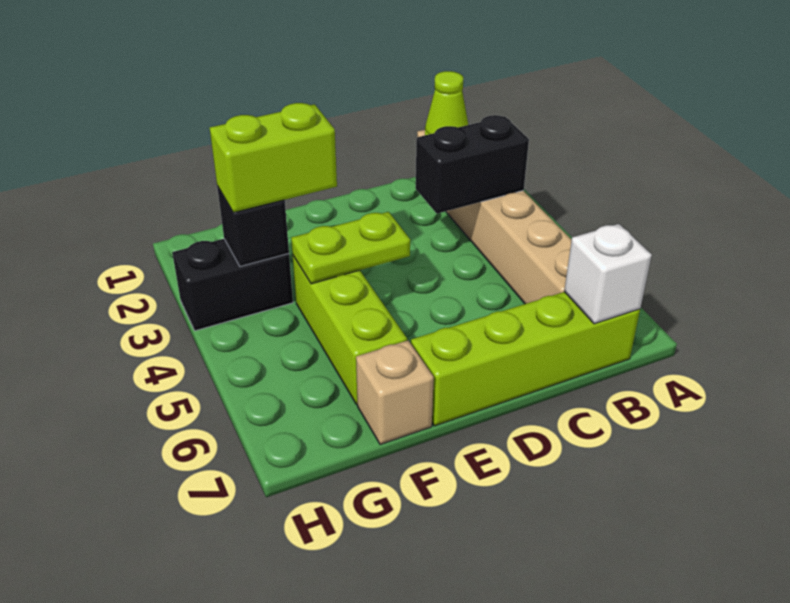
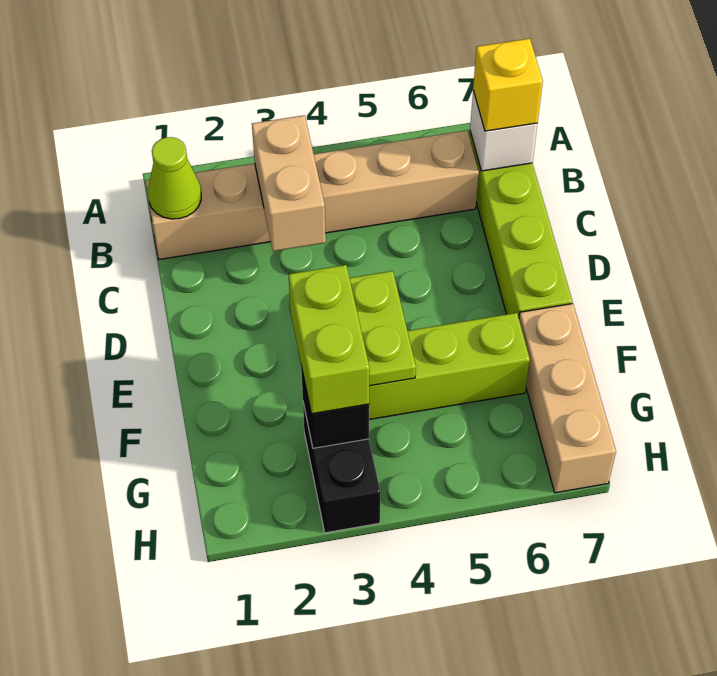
black brick B3:C3 level 2 -> tan brick B3:C3 level 2
none -> yellow brick B7 level 3
tan brick F7 level 1 -> tan brick F7:H7 level 1

